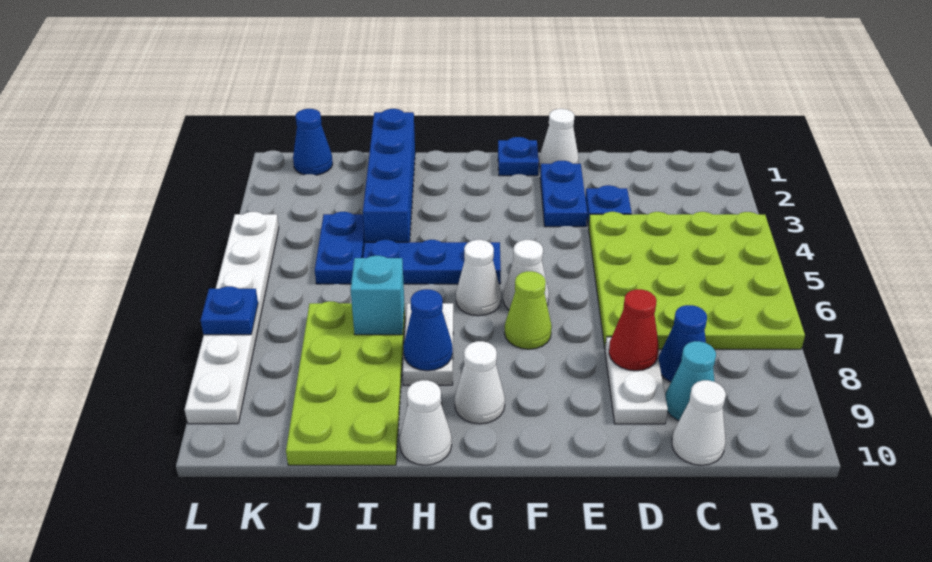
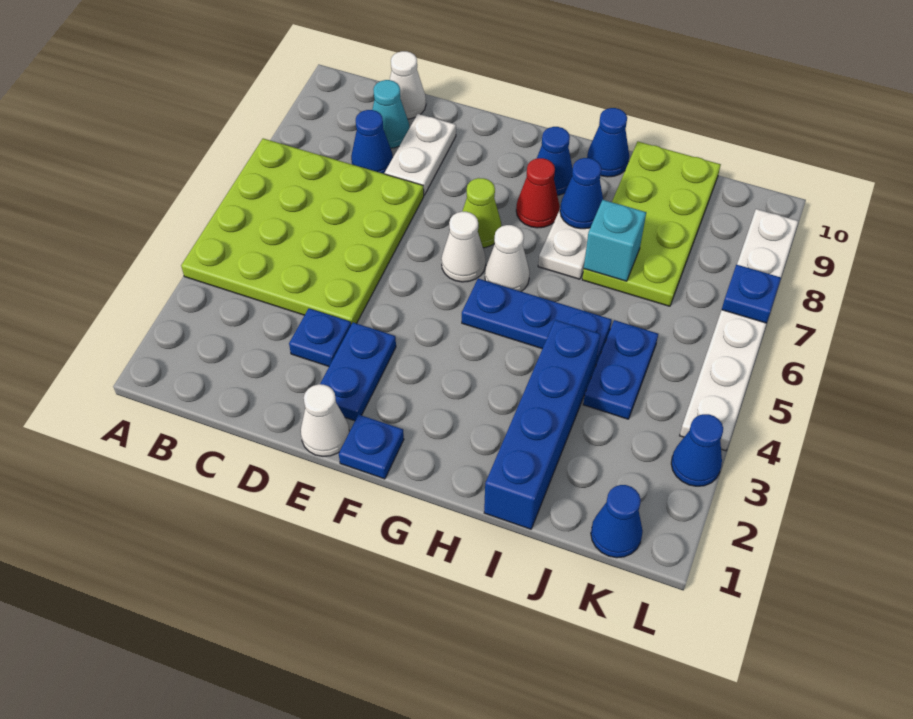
red cone D8 level 2 -> red cone G8 level 1
white cone G9 level 1 -> blue cone G9 level 1
white cone H10 level 1 -> blue cone H10 level 1
none -> blue cone L3 level 1

